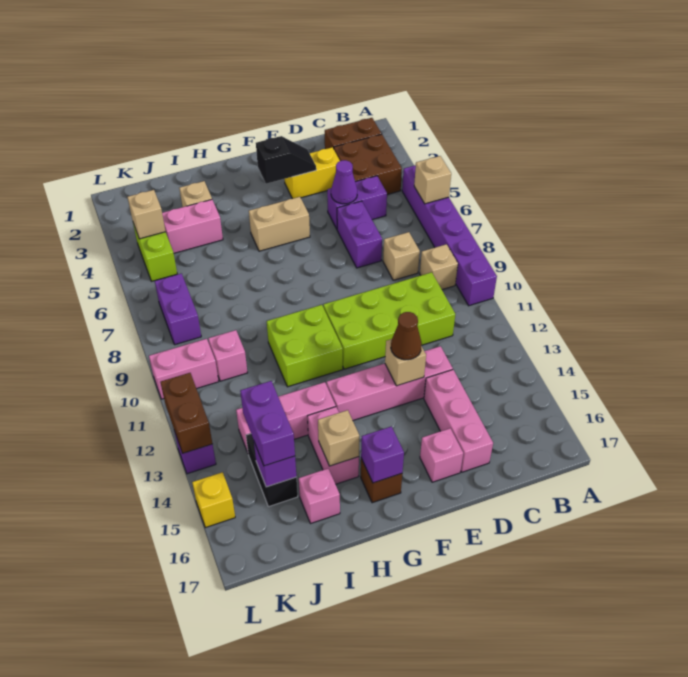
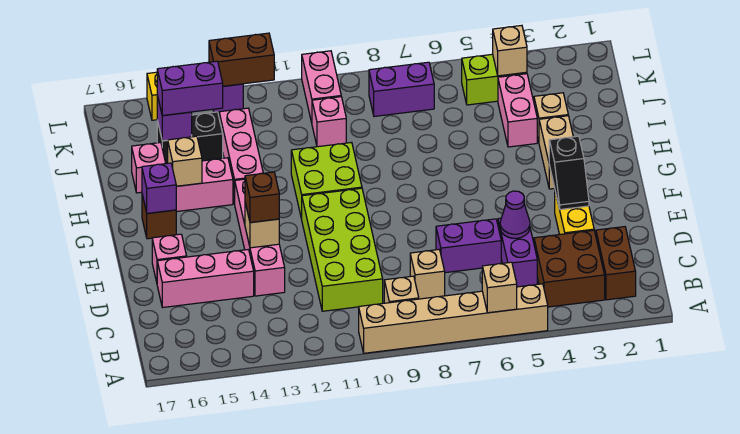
purple brick A5:A10 level 1 -> tan brick A5:A10 level 1
brown cone E13 level 3 -> brown brick E13 level 3
tan brick F5:G5 level 1 -> tan brick G3:H3 level 1

